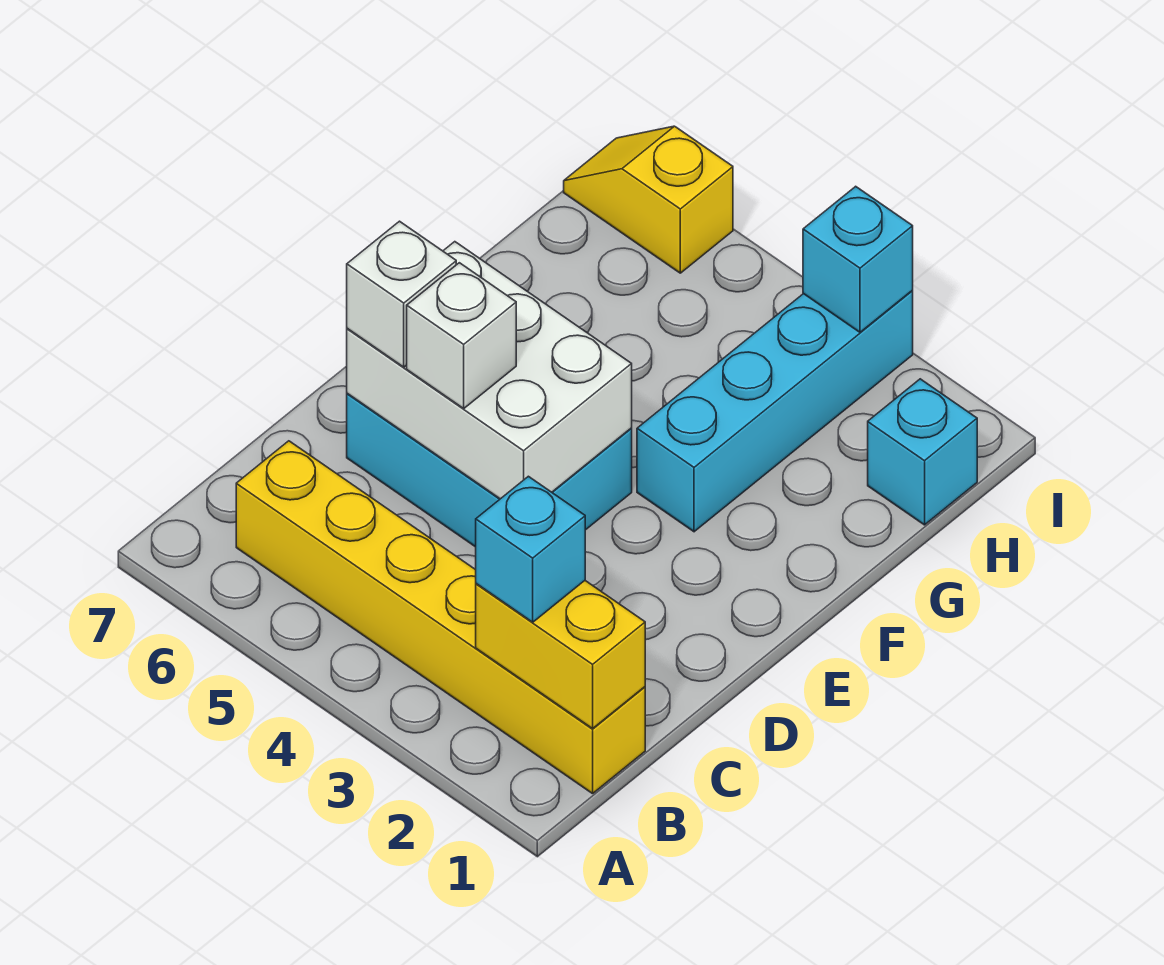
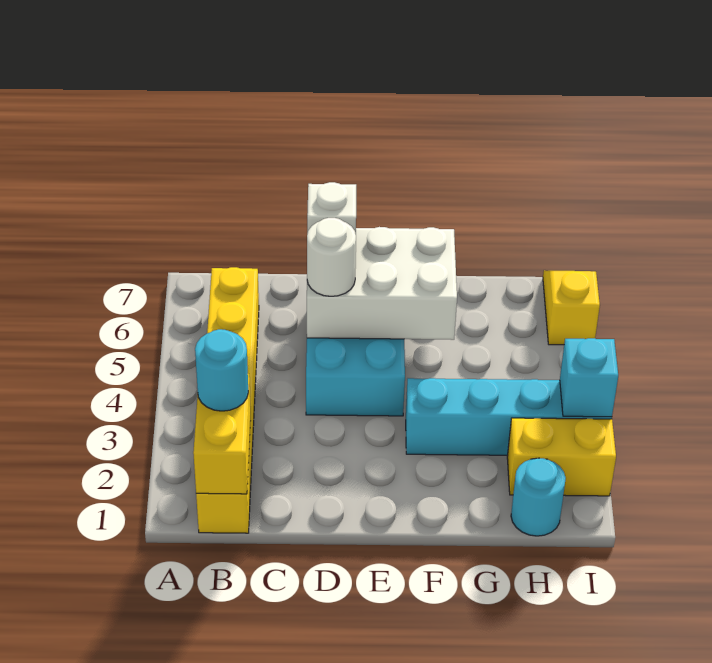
cyan brick B2 level 3 -> cyan round brick B2 level 3
white brick D4:E6 level 2 -> white brick D5:F6 level 2
white brick D5 level 3 -> white round brick D5 level 3
cyan brick H1 level 1 -> cyan round brick H1 level 1
none -> yellow brick H2:I2 level 1

